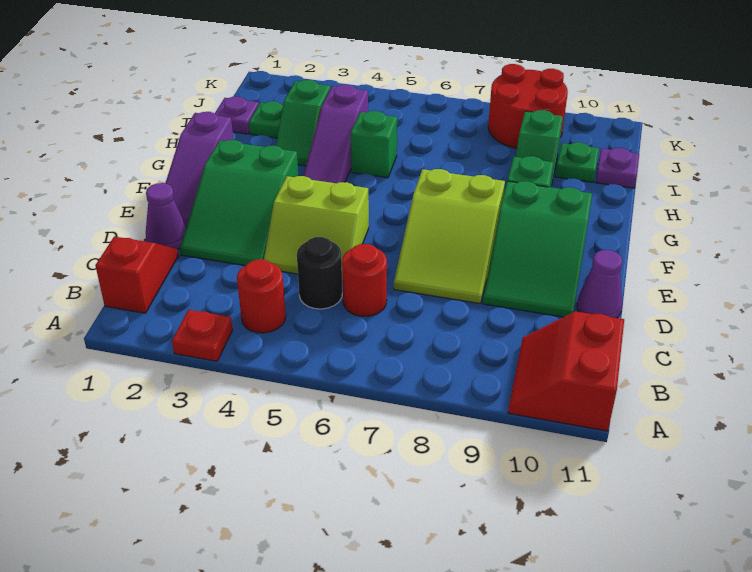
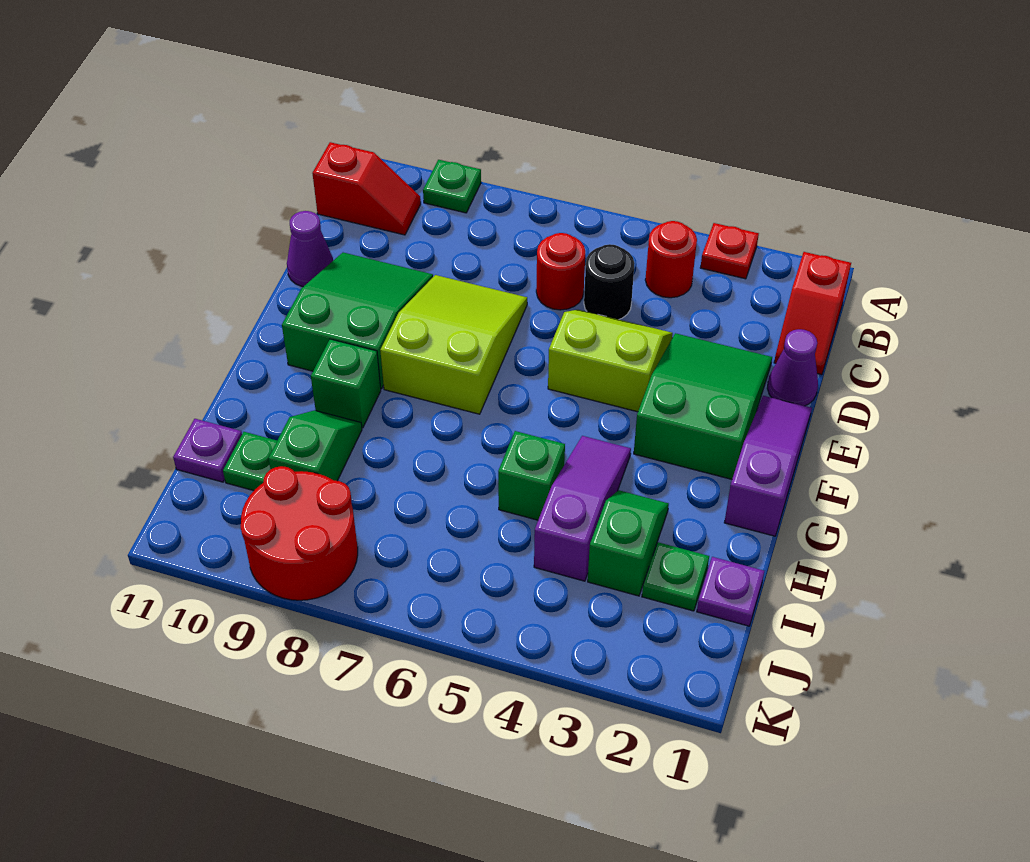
none -> green plate A9 level 1
red slope A10:B11 level 1 top 11 -> red slope B10:B11 level 1 top 11

